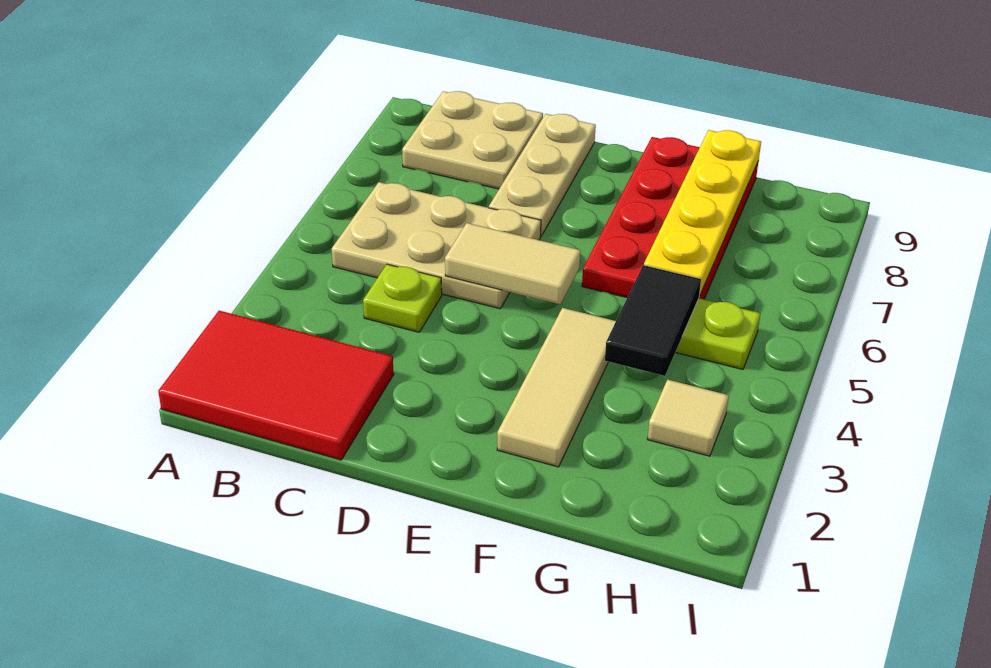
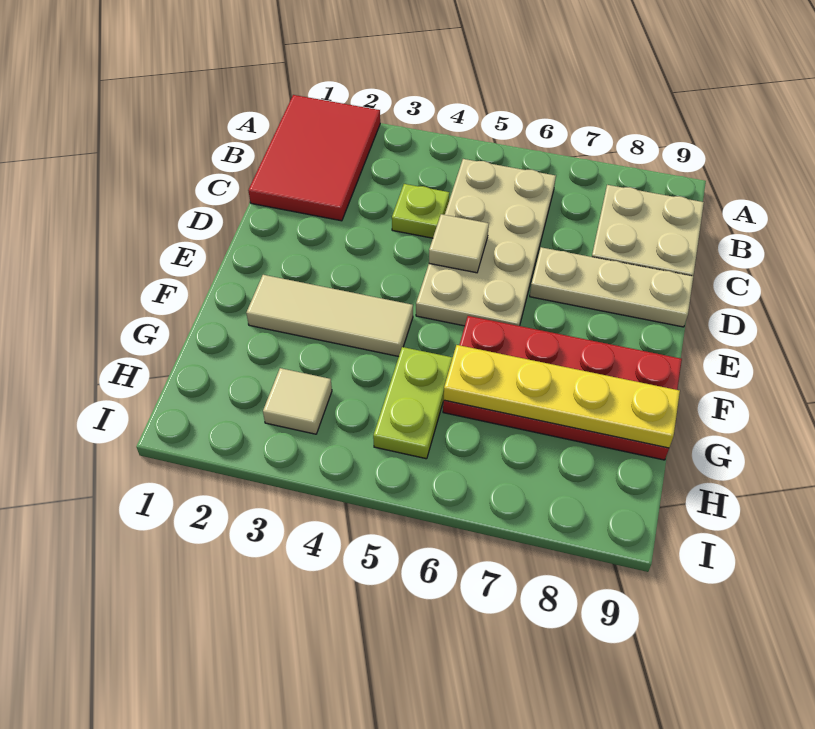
tan plate B5:D6 level 1 -> tan plate B5:E6 level 1
tan tile D5:E5 level 2 -> tan tile D5 level 2
black tile G4:G5 level 2 -> none

